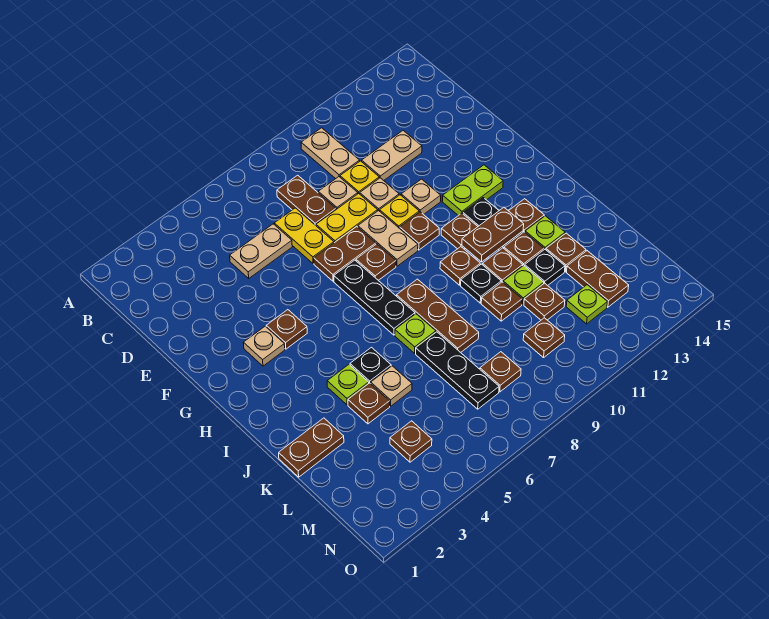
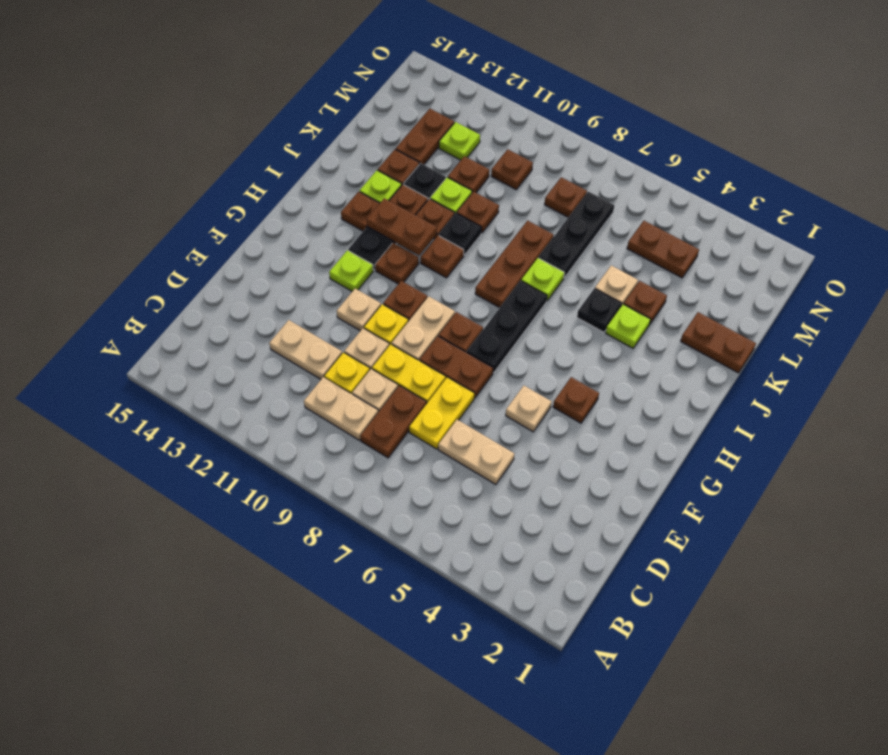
tan plate B10:C10 level 1 -> tan plate C9:C10 level 1
tan plate G3 level 1 -> tan plate F5 level 1
lime plate G12:G13 level 1 -> lime plate G12 level 1
brown plate M4 level 1 -> brown plate M4:M5 level 1

